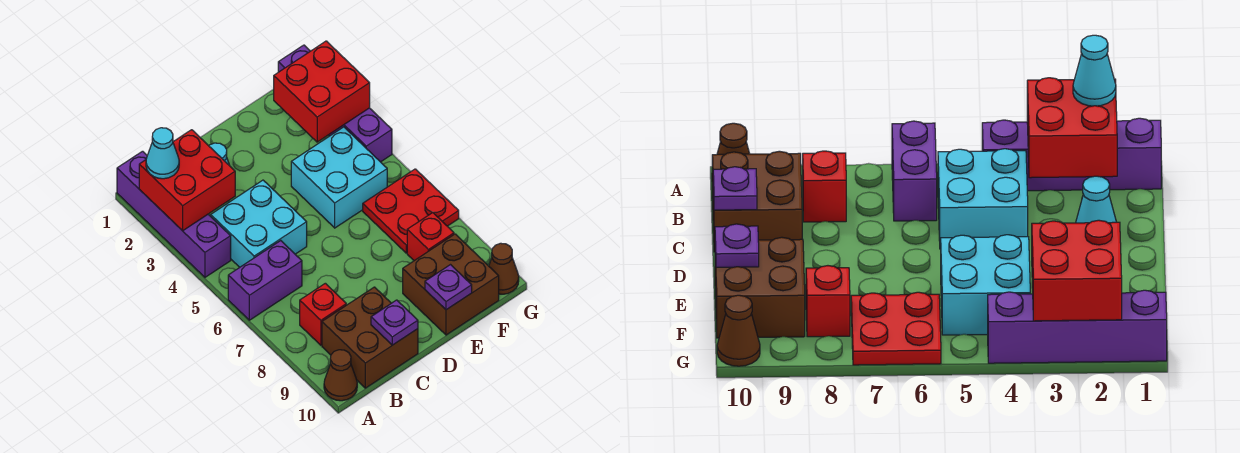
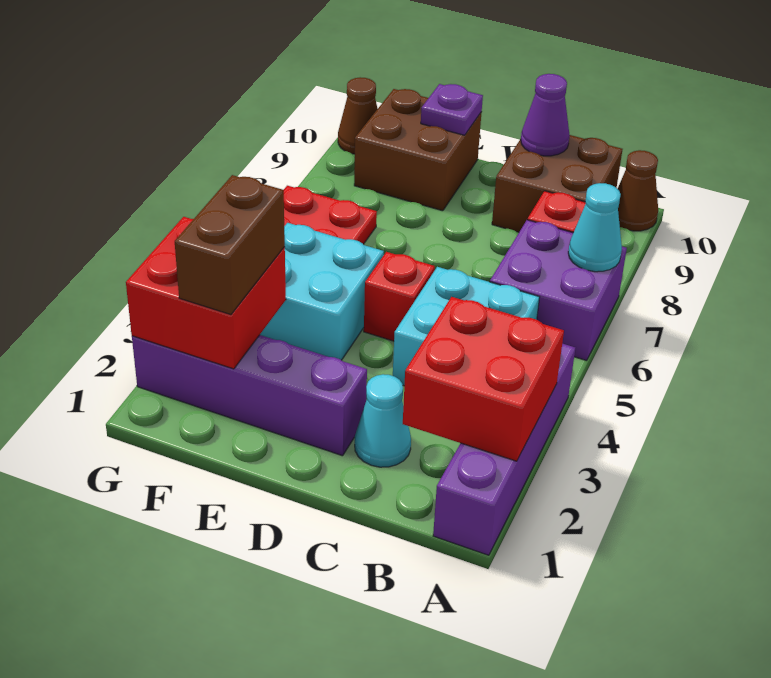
cyan cone A2 level 3 -> cyan cone A7 level 2
purple brick A6:B6 level 1 -> purple brick A6:B7 level 1
purple plate C10 level 2 -> purple cone C10 level 2
none -> brown brick F2:F3 level 3
red brick F8 level 1 -> red brick D5 level 1
purple brick G1:G4 level 1 -> purple brick D2:G2 level 1

